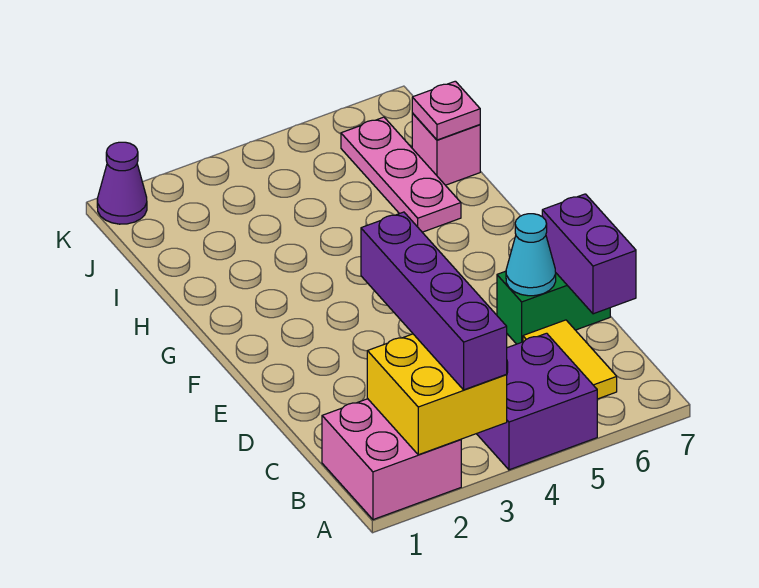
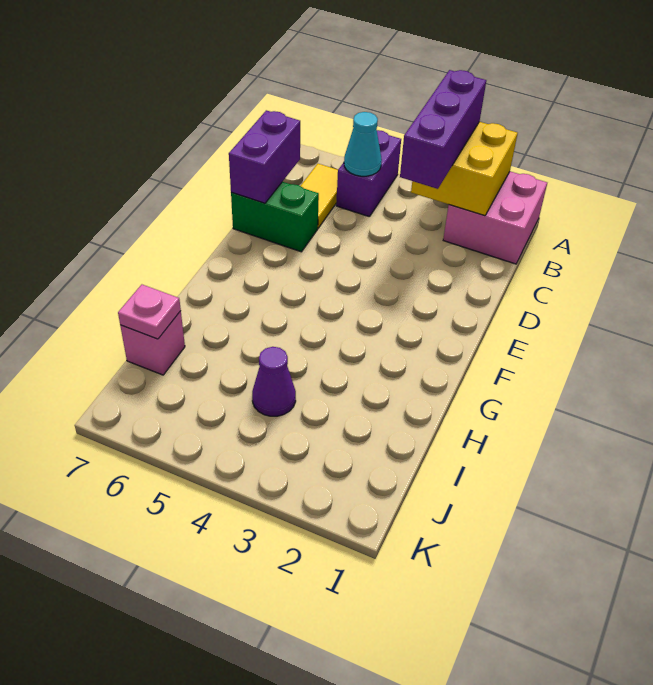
purple brick A3:D3 level 3 -> purple brick A3:C3 level 3
purple brick A4:B5 level 1 -> purple brick A5:B5 level 1
cyan cone D6 level 2 -> cyan cone B5 level 2
pink plate H6:J6 level 1 -> none
purple cone K1 level 1 -> purple cone I4 level 1

